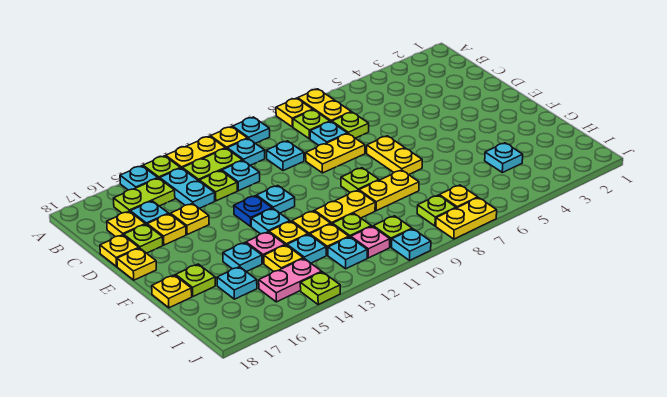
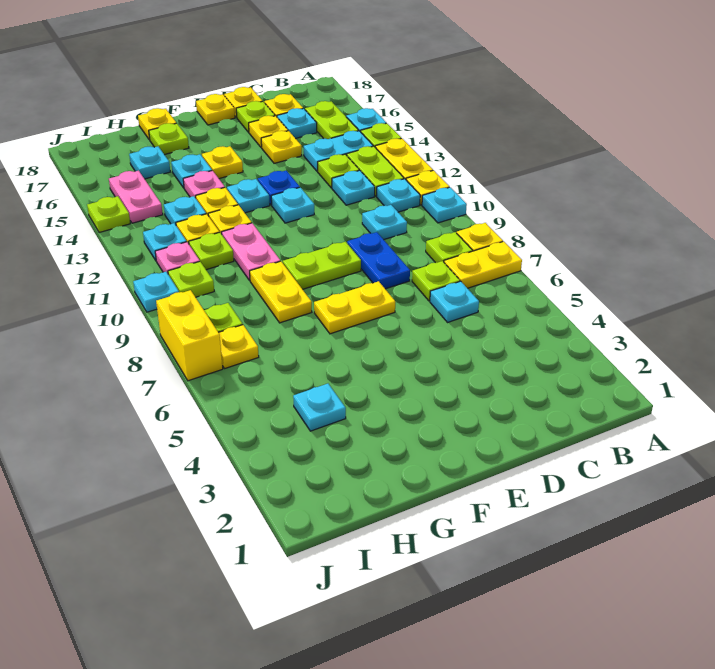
cyan plate C8 level 1 -> cyan plate C6 level 1
yellow plate D8:D9 level 1 -> blue plate D8:D9 level 1
lime plate F9 level 1 -> lime plate E9:F9 level 1
yellow plate G10:G11 level 1 -> pink plate G10:G11 level 1
yellow plate H14 level 1 -> yellow plate F15 level 1
yellow plate J7:J8 level 1 -> yellow brick J7:J8 level 1

